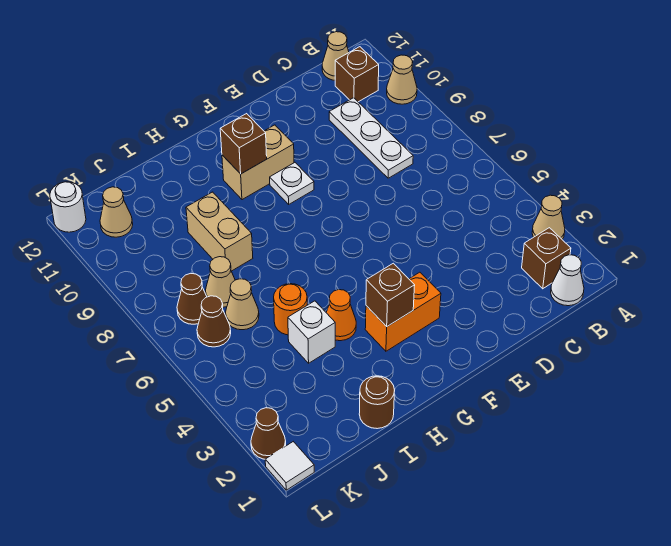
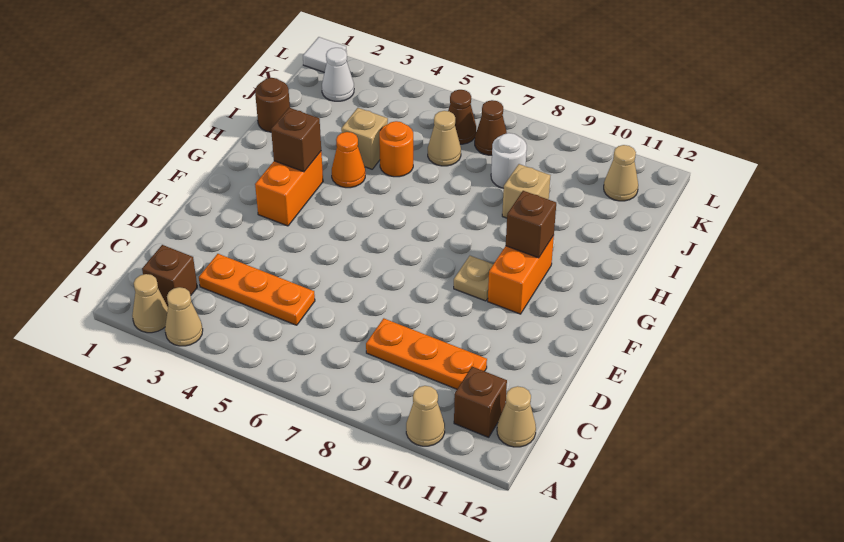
white cone B1 level 1 -> white cone K2 level 1
none -> orange plate C3:C5 level 1
white plate C8:C10 level 1 -> orange plate C8:C10 level 1
white plate F9 level 1 -> tan plate F9 level 1
tan brick F10:G10 level 1 -> orange brick F10:G10 level 1
white brick I4 level 1 -> tan brick I4 level 1
tan brick I8:I9 level 1 -> tan brick I9 level 1
tan cone J7 level 1 -> tan cone A2 level 1
brown cone L2 level 1 -> none
white round brick L12 level 1 -> white round brick J8 level 1

